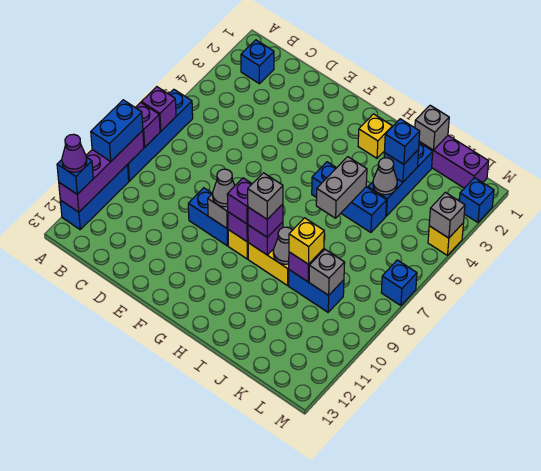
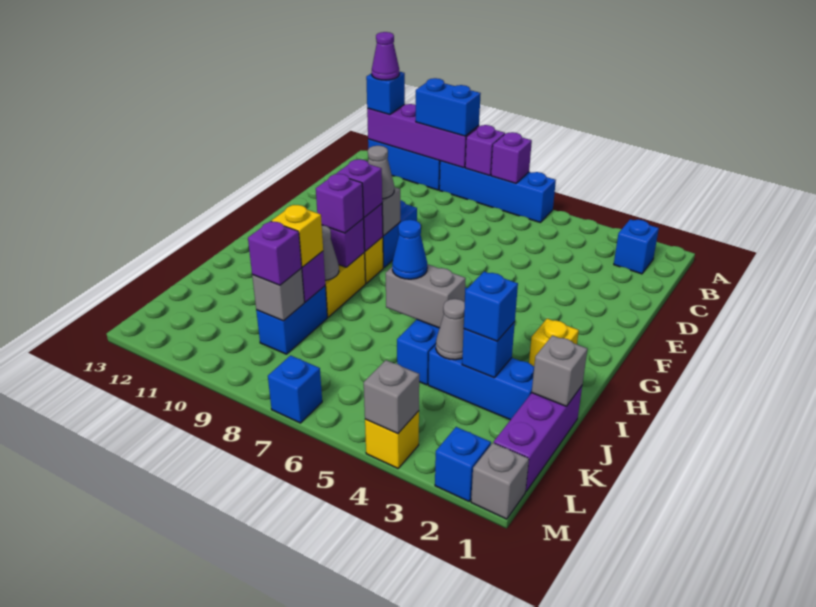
grey brick H9 level 4 -> grey brick M1 level 1
none -> blue cone I6 level 3
none -> purple brick K9 level 3

